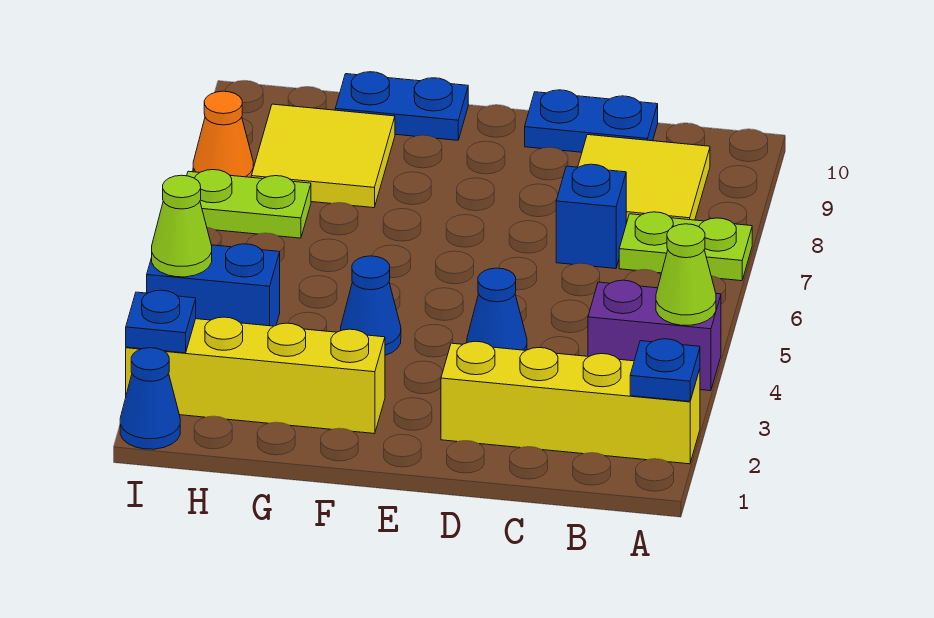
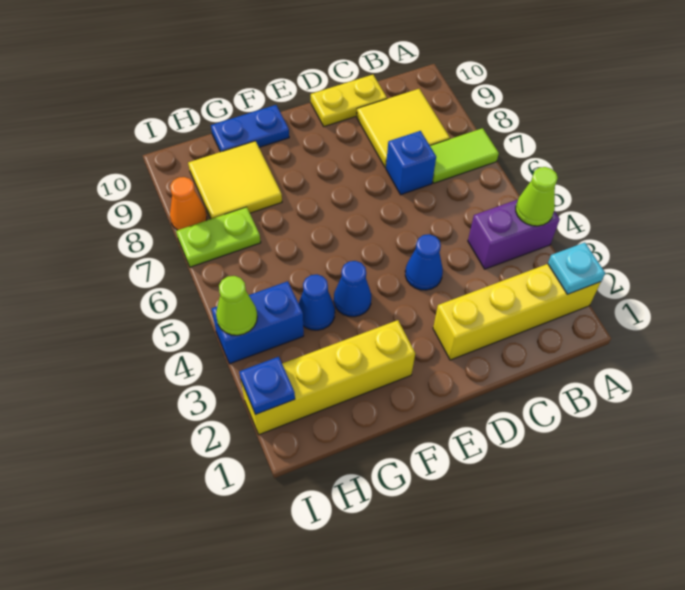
blue plate A2 level 2 -> cyan plate A2 level 2
lime plate A7:B7 level 1 -> lime tile A7:B7 level 1
blue plate C10:D10 level 1 -> yellow plate C10:D10 level 1
blue cone I1 level 1 -> blue cone G4 level 1

